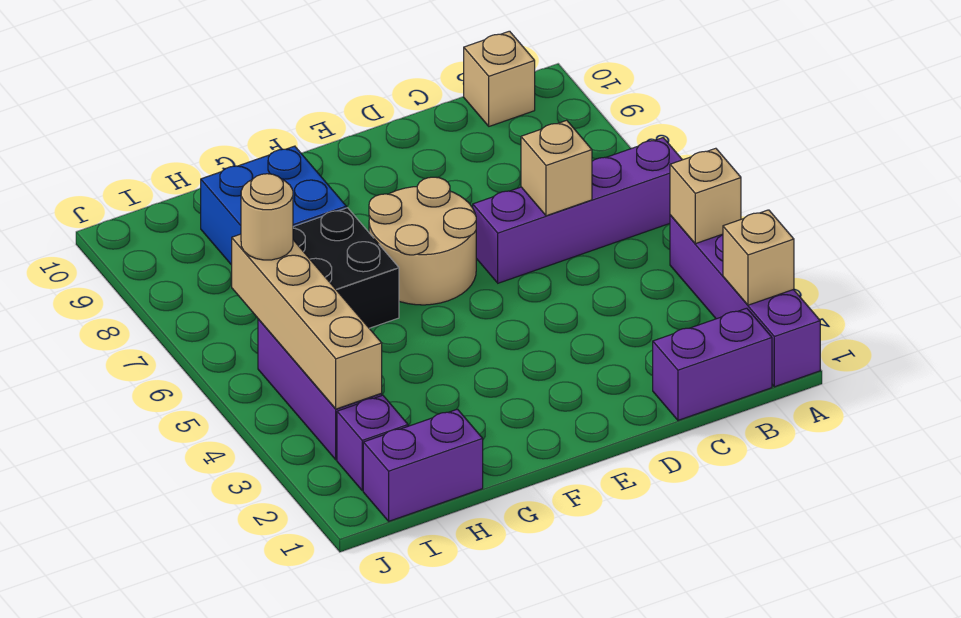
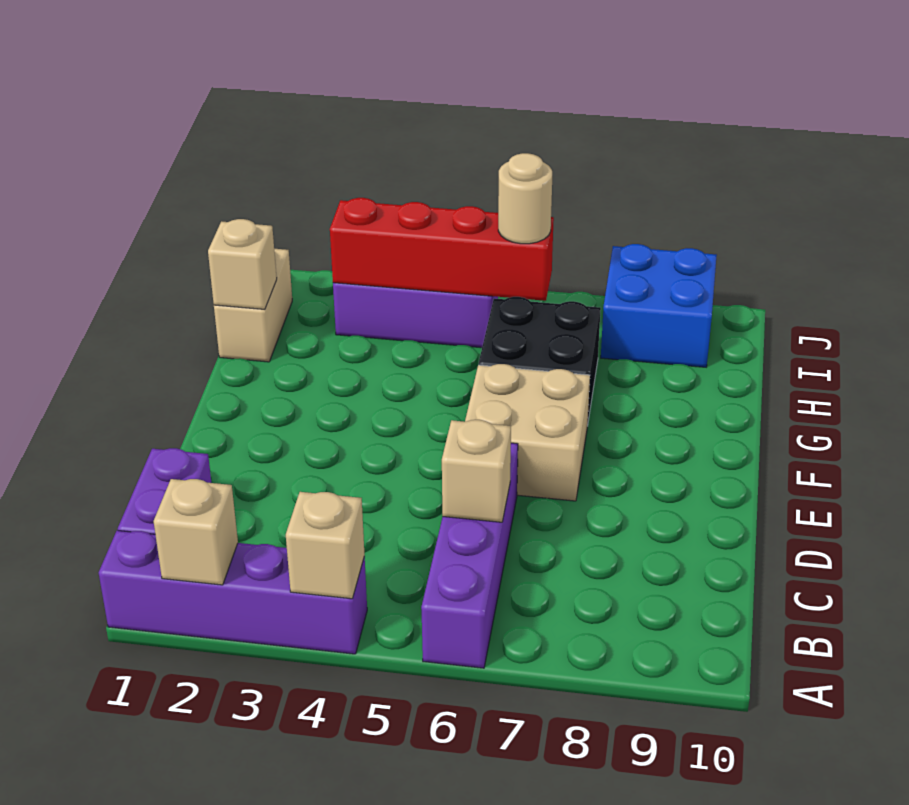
tan brick B10 level 1 -> tan brick H1 level 2
tan round brick E6:F7 level 1 -> tan brick E6:F7 level 1
blue brick G8:H9 level 1 -> blue brick I8:J9 level 1
purple brick H1:I1 level 1 -> tan brick H1:I1 level 1
purple brick I2 level 1 -> none
tan brick I3:I6 level 2 -> red brick I3:I6 level 2

